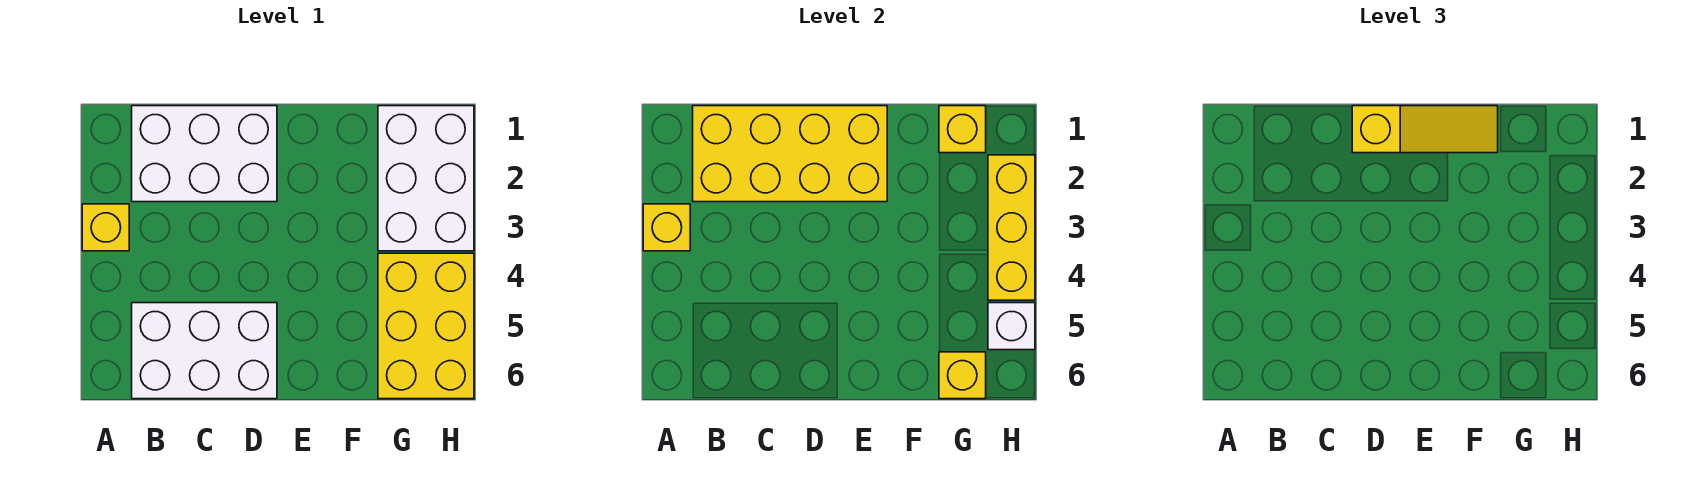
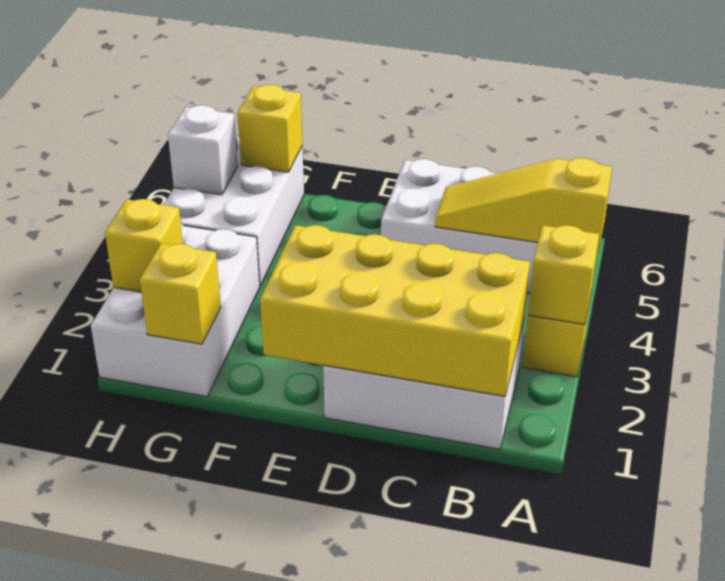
yellow slope D1:F1 level 3 top D -> yellow slope A5:C5 level 2 top A
yellow brick G4:H6 level 1 -> white brick G4:H6 level 1
yellow brick H2:H4 level 2 -> yellow brick H2 level 2

